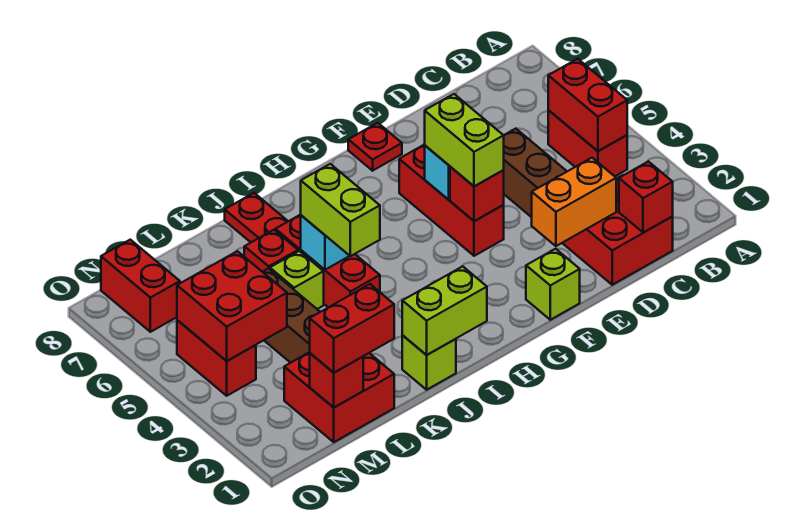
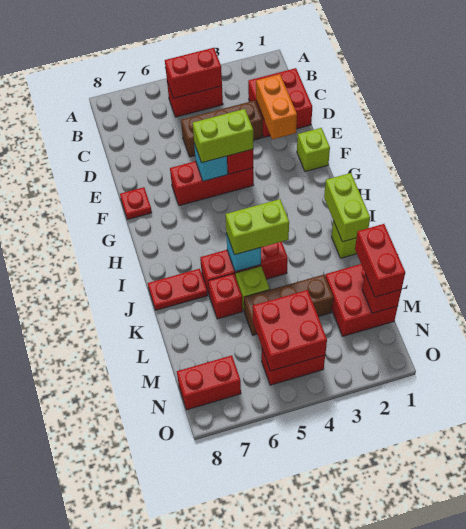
red brick C1 level 2 -> none

